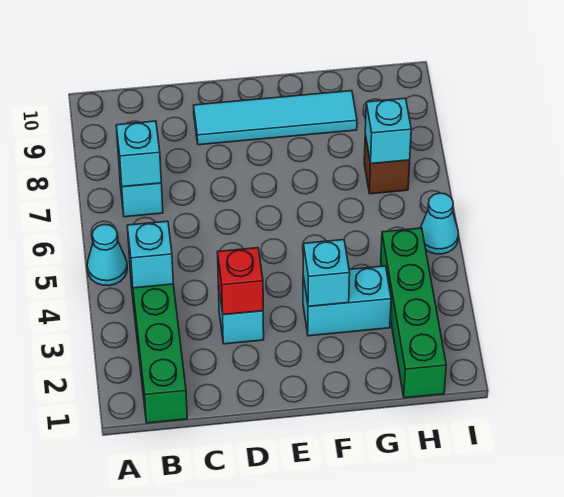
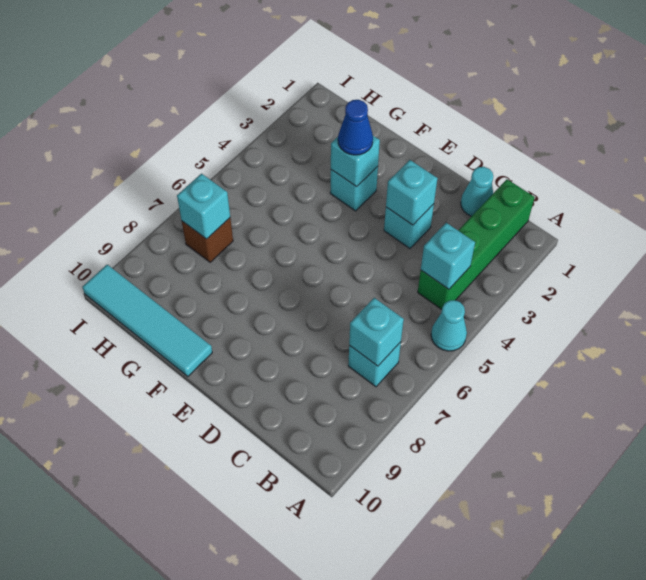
red brick D3 level 2 -> cyan brick D3 level 2
cyan tile D9:G9 level 1 -> cyan tile F10:I10 level 1
cyan brick F3:G3 level 1 -> cyan brick F3 level 1
none -> blue cone F3 level 3
green brick H1:H4 level 1 -> none
cyan cone I5 level 1 -> cyan cone C1 level 1

